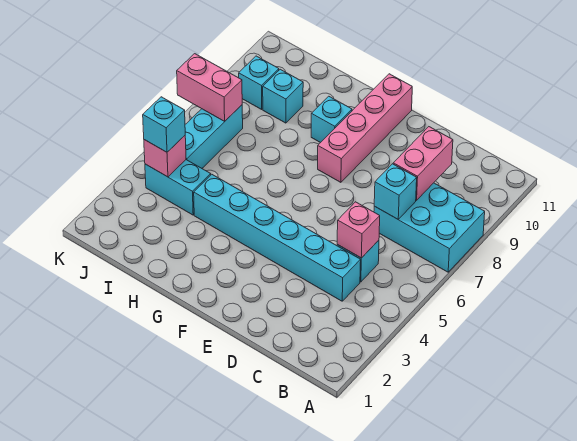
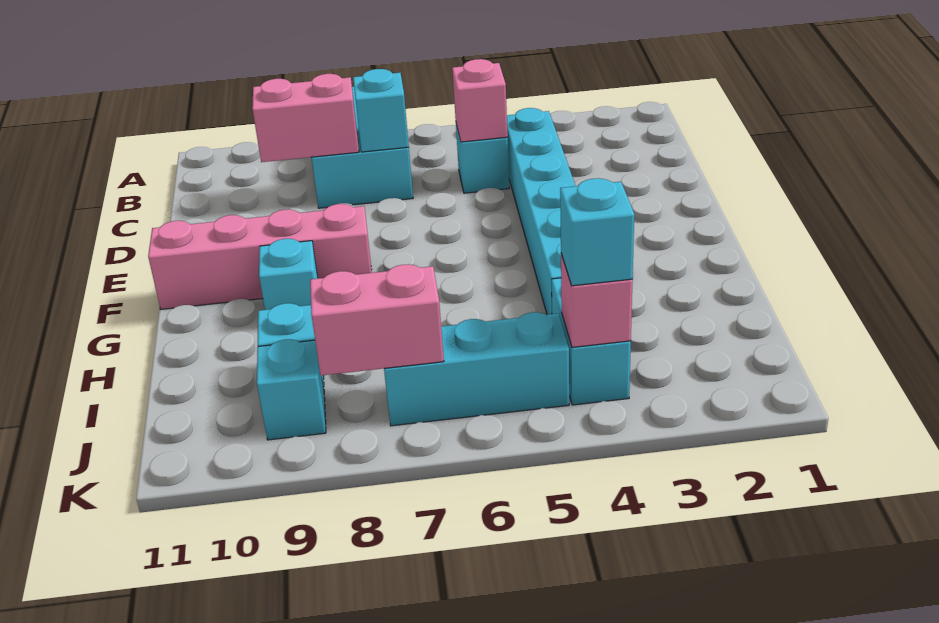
pink brick J7:K7 level 2 -> pink brick J7:J8 level 2

